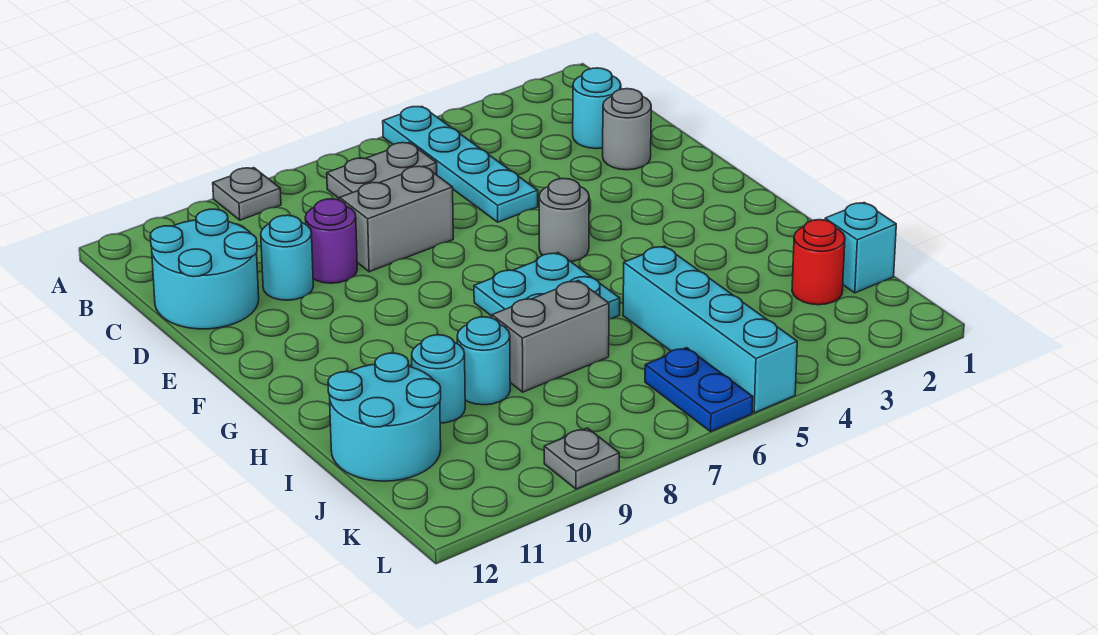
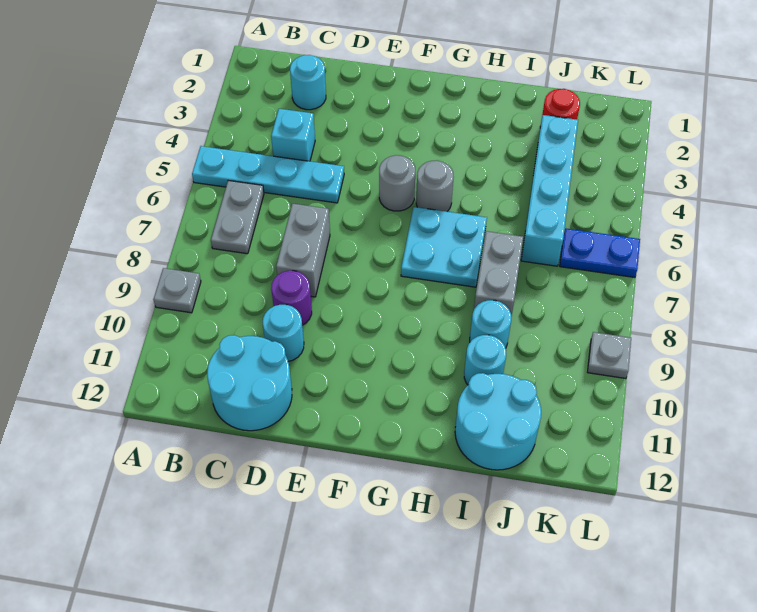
grey round brick D2 level 1 -> grey round brick G5 level 1
cyan brick I5:L5 level 1 -> cyan brick J3:J6 level 1
cyan brick J1 level 1 -> cyan brick C4 level 1

